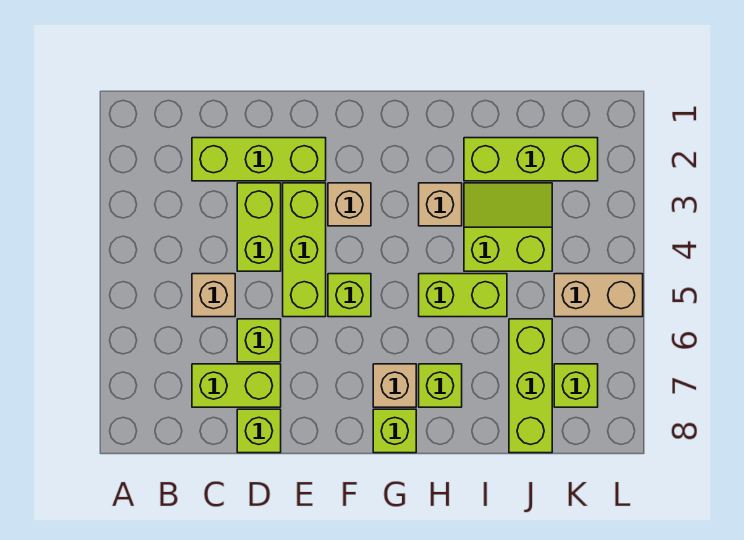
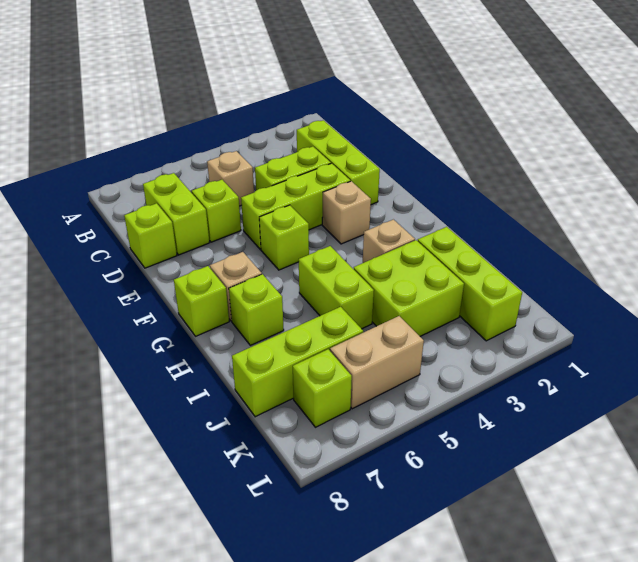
lime slope I3:J4 level 1 top 4 -> lime brick I3:J4 level 1
tan brick K5:L5 level 1 -> tan brick K5:K6 level 1

